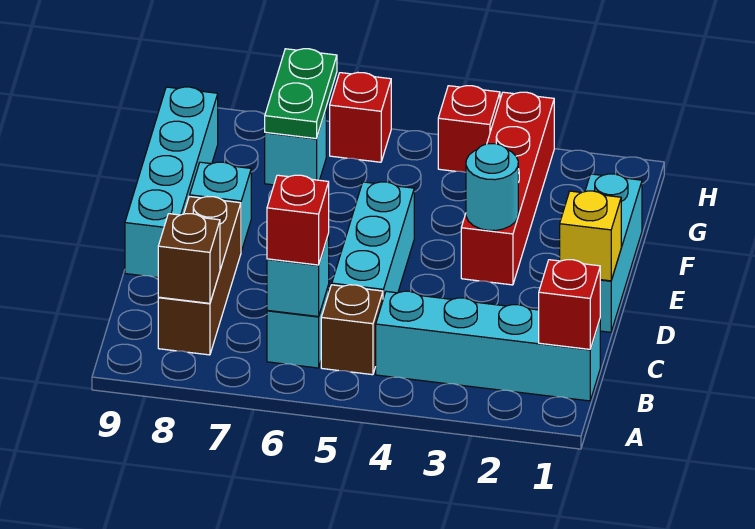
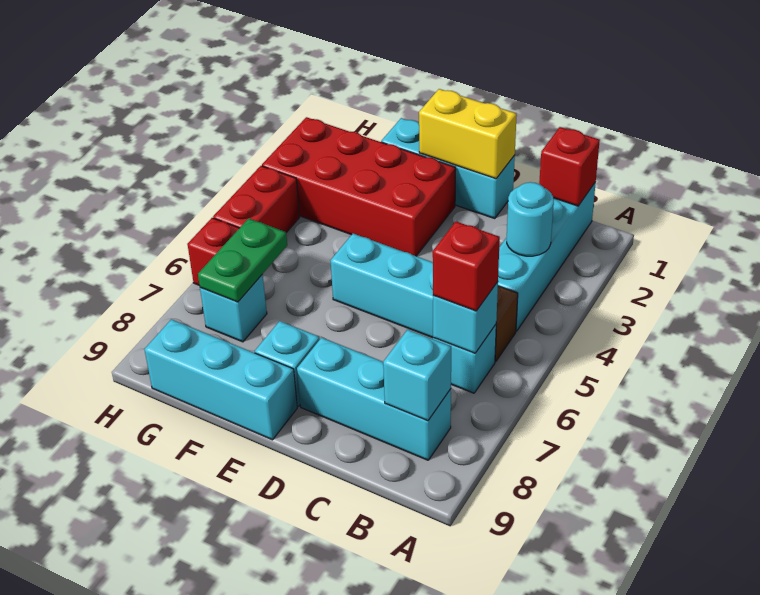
brown brick B8:D8 level 1 -> cyan brick B8:D8 level 1
brown brick B8 level 2 -> cyan brick B8 level 2
yellow brick D1 level 2 -> yellow brick D1:E1 level 2
cyan brick D9:G9 level 1 -> cyan brick E9:G9 level 1
red brick E3:H3 level 1 -> red brick E2:H3 level 1
cyan round brick E3 level 2 -> cyan round brick B3 level 2
green plate G7:H7 level 2 -> green plate G6:G7 level 2
red brick H4 level 1 -> red brick H4:H5 level 1

